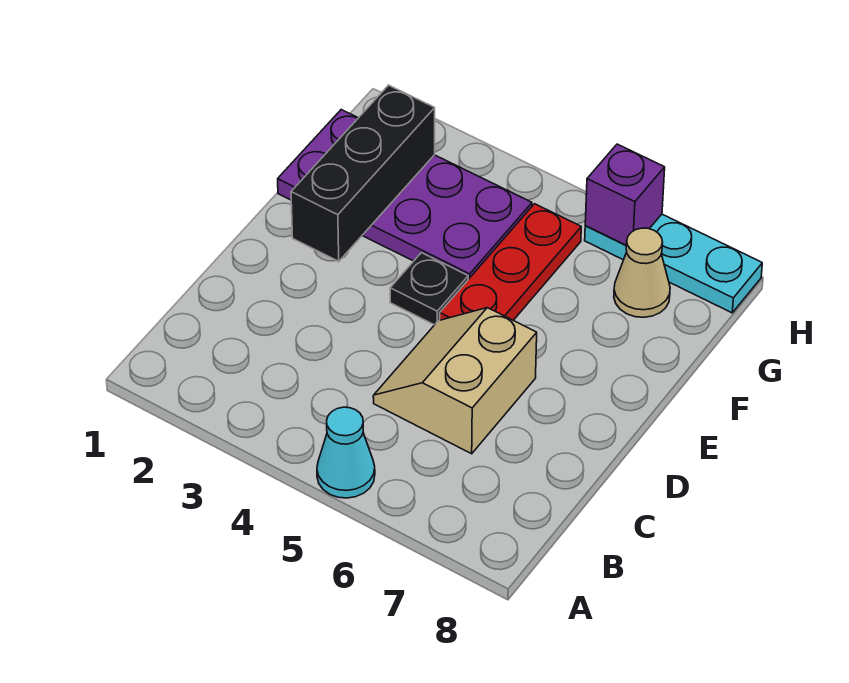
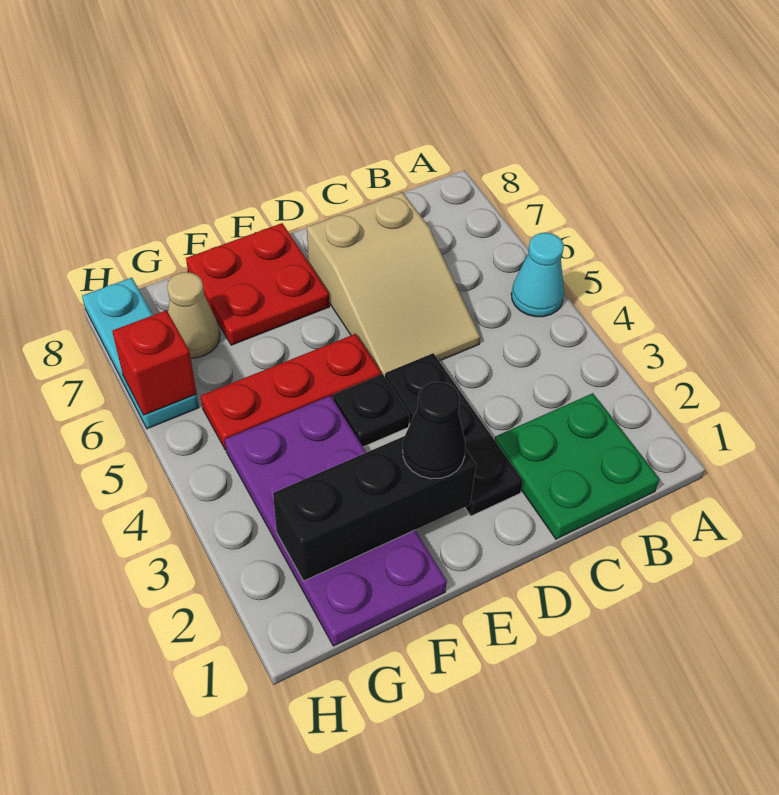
none -> green plate B1:C2 level 1
tan slope C5:D6 level 1 top 6 -> tan slope C5:D7 level 1 top 7
none -> black plate D2:D4 level 1
none -> black cone E2 level 3
none -> red plate E7:F8 level 1
purple brick H6 level 2 -> red brick H6 level 2

